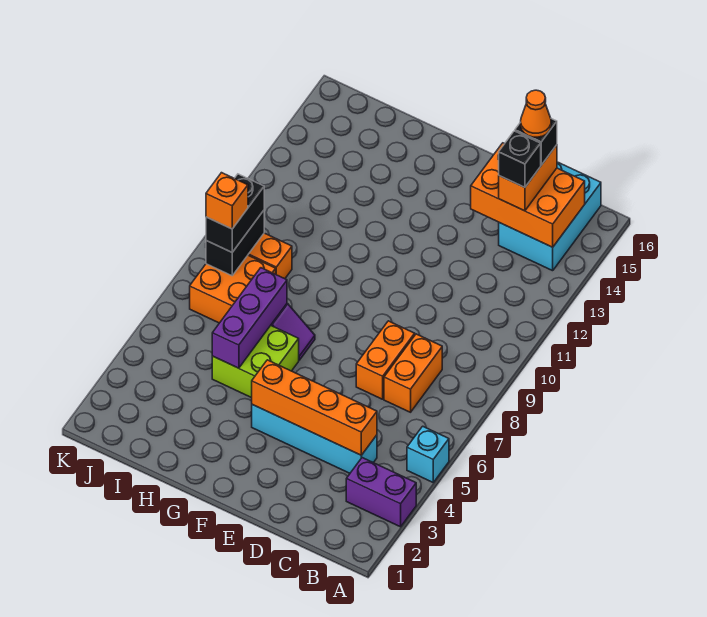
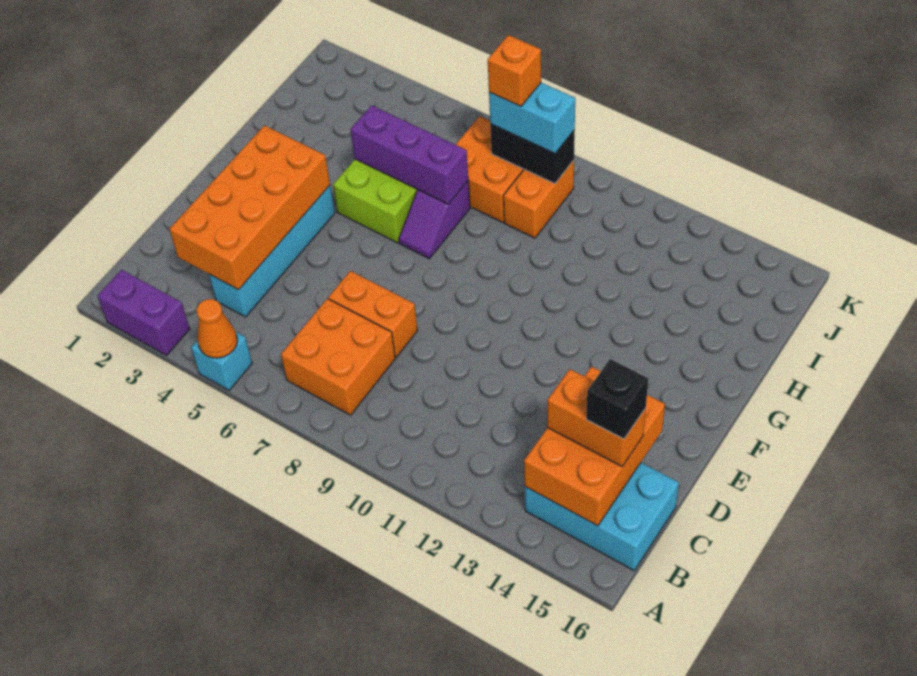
purple brick A3:B3 level 1 -> purple brick A2:A3 level 1
orange brick C4:F4 level 2 -> orange brick C3:F4 level 2
orange brick C7:C8 level 1 -> orange brick B7:C8 level 1
black brick C14 level 4 -> none
orange cone C15 level 5 -> orange cone A5 level 2
black brick J8:J9 level 3 -> cyan brick J8:J9 level 3

